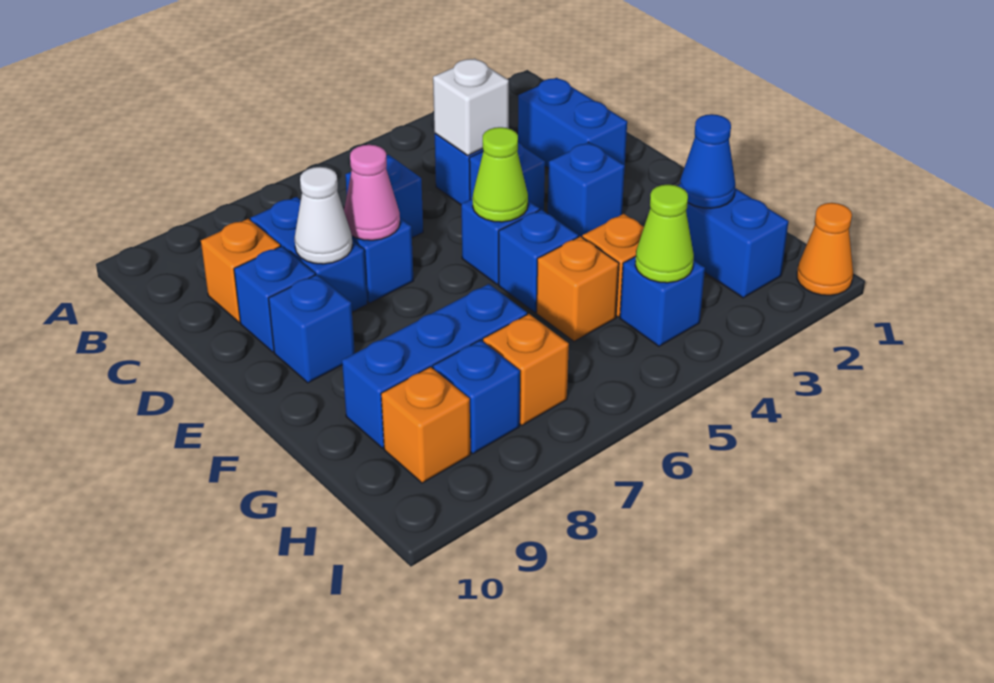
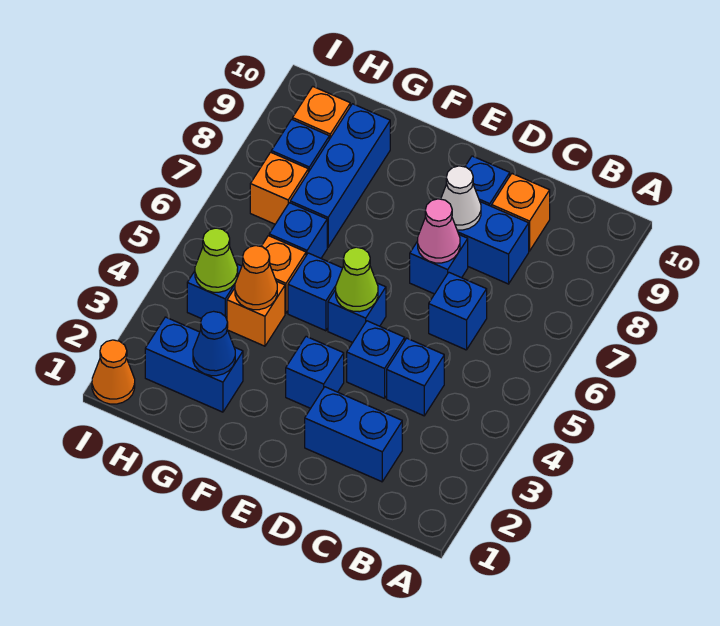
white brick C4 level 2 -> none
blue brick E9 level 1 -> blue brick G6 level 1
none -> orange cone G4 level 2

